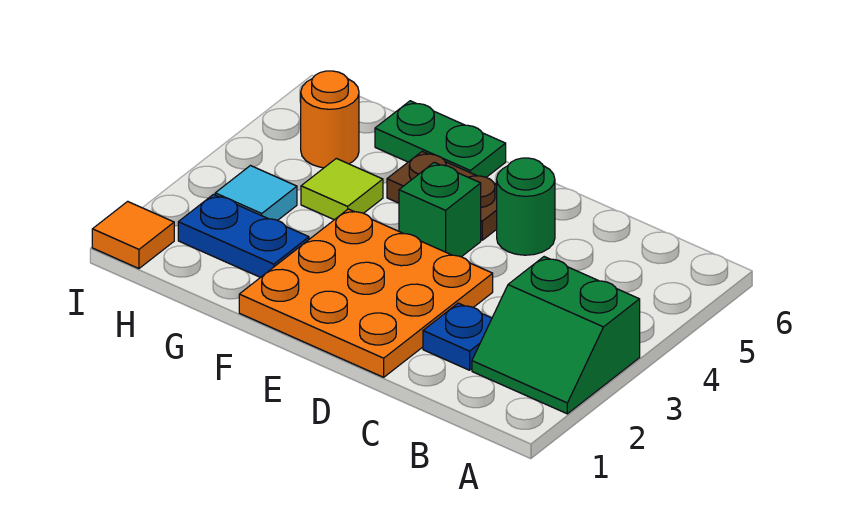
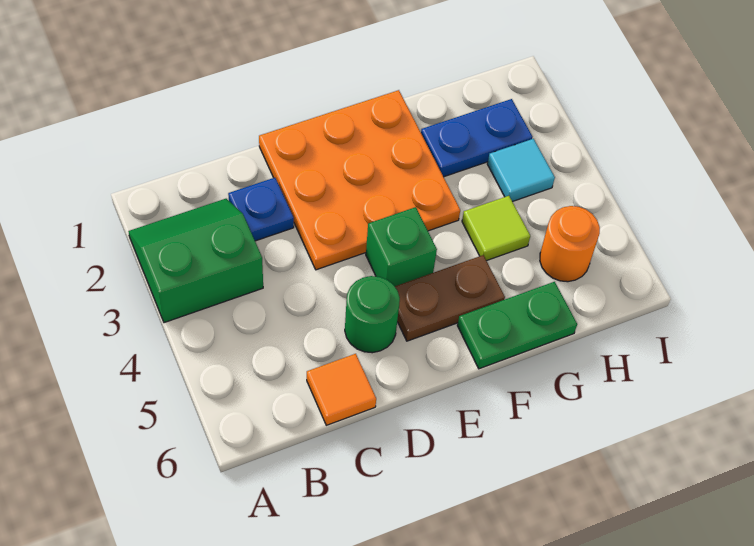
orange tile I1 level 1 -> orange tile C6 level 1

